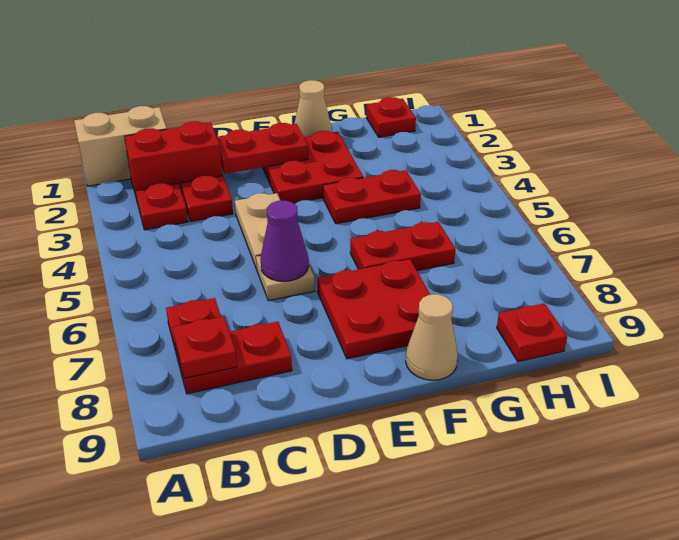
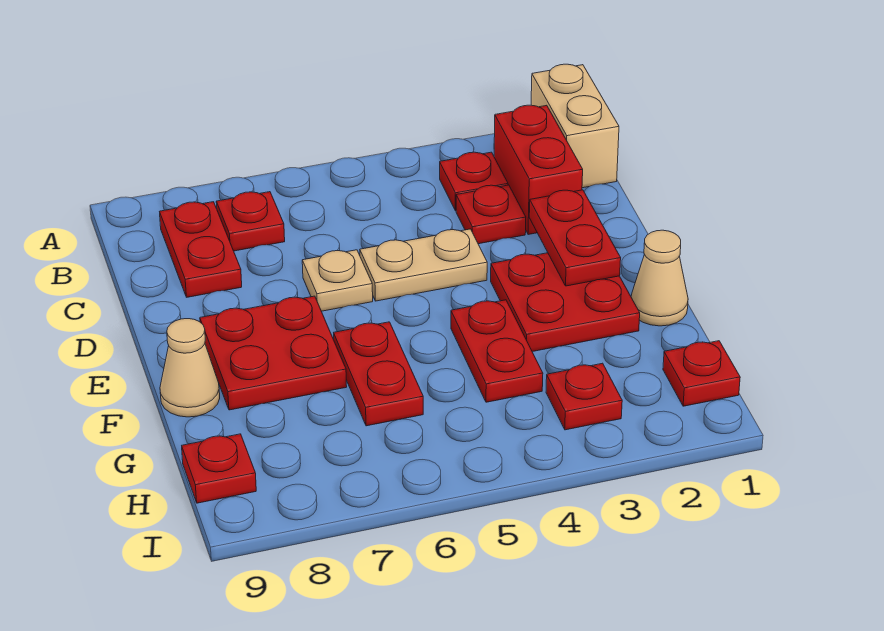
red plate B8 level 2 -> red plate H3 level 1
purple cone D6 level 2 -> none

